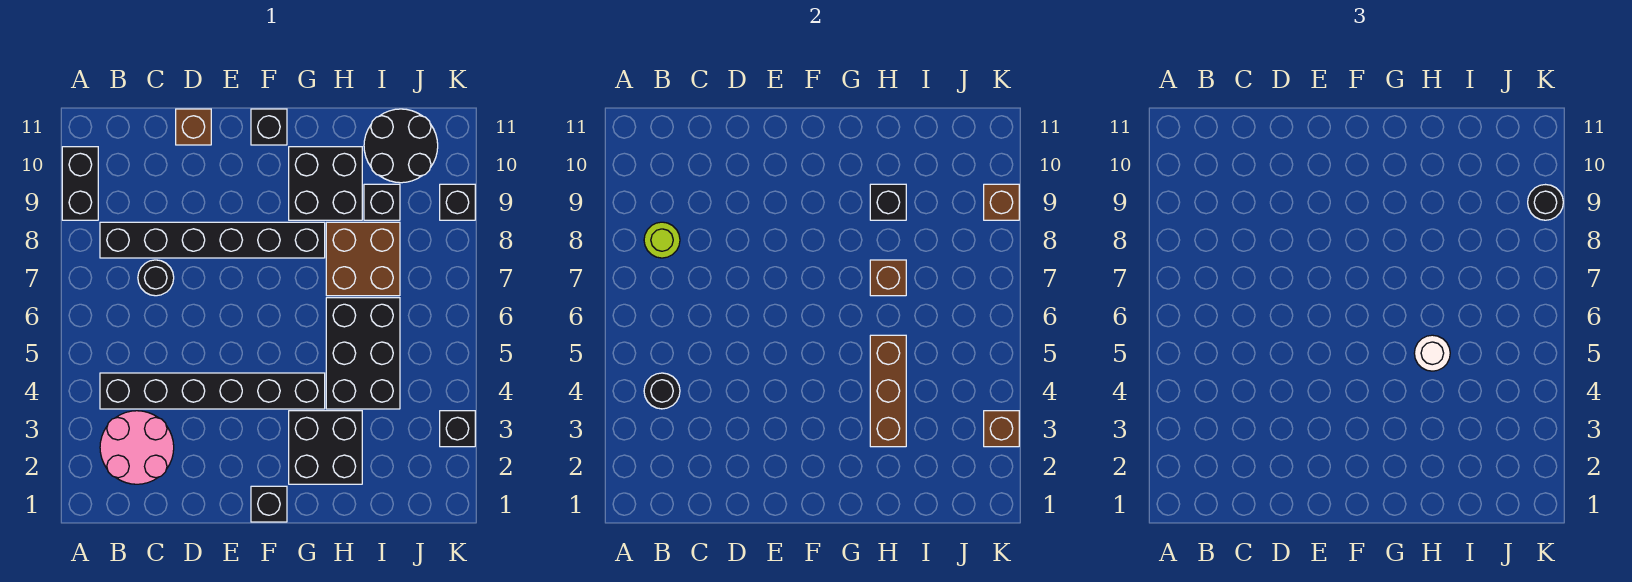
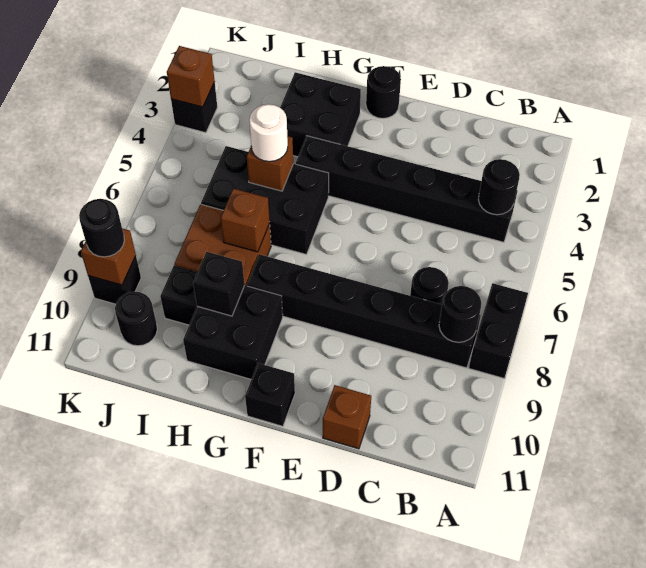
black brick A9:A10 level 1 -> black brick A7:A8 level 1
pink round brick B2:C3 level 1 -> none
lime round brick B8 level 2 -> black round brick B8 level 2
black brick F1 level 1 -> black round brick F1 level 1
brown brick H3:H5 level 2 -> brown brick H5 level 2
black brick H4:I6 level 1 -> black brick G5:I6 level 1
black round brick I10:J11 level 1 -> black round brick J10 level 1

